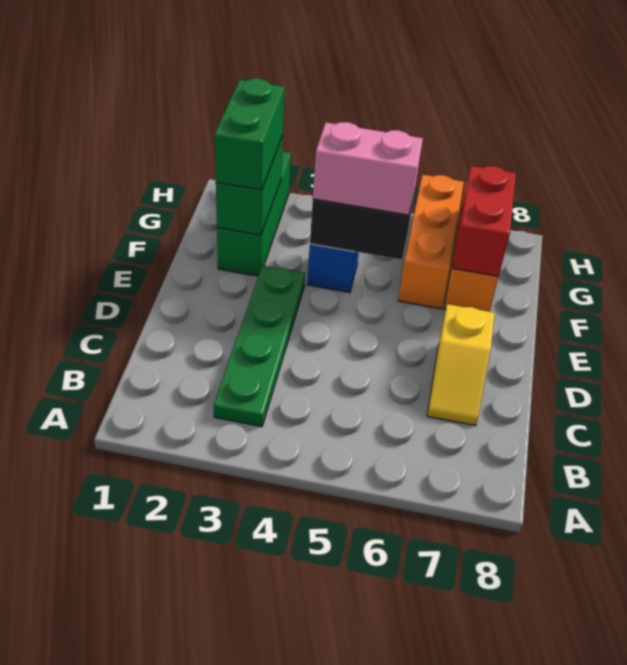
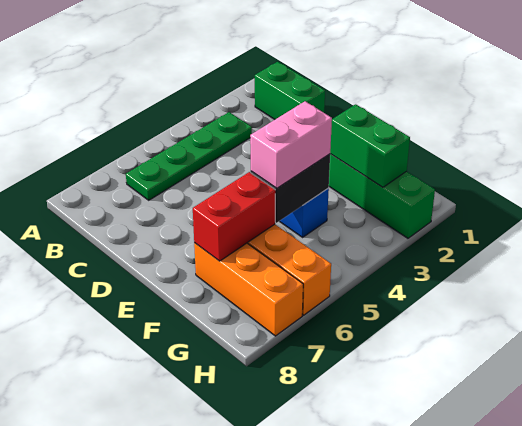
green plate B3:E3 level 1 -> green plate B3:B6 level 1
yellow slope C7:D7 level 1 top D -> none
green brick F2:G2 level 3 -> green brick B1:C1 level 1
red brick F7:G7 level 2 -> red brick F6:F7 level 2

